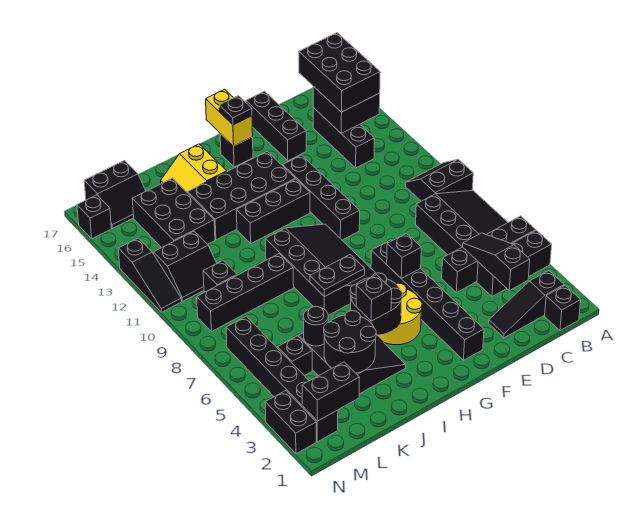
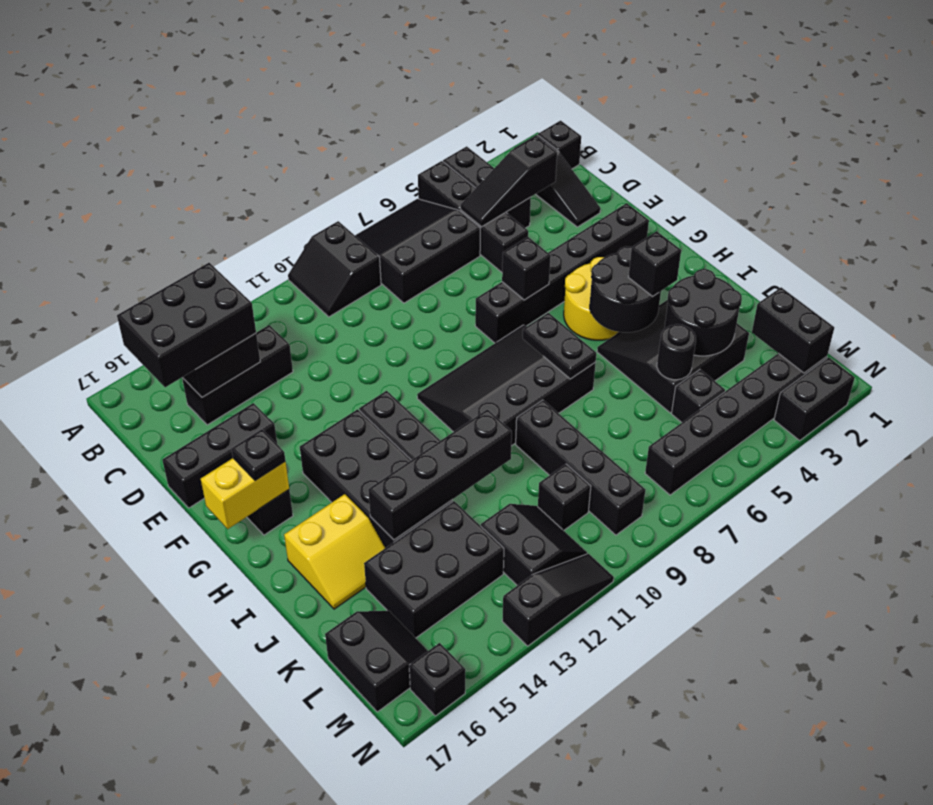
black brick F10:F13 level 1 -> black brick J11:J14 level 2

